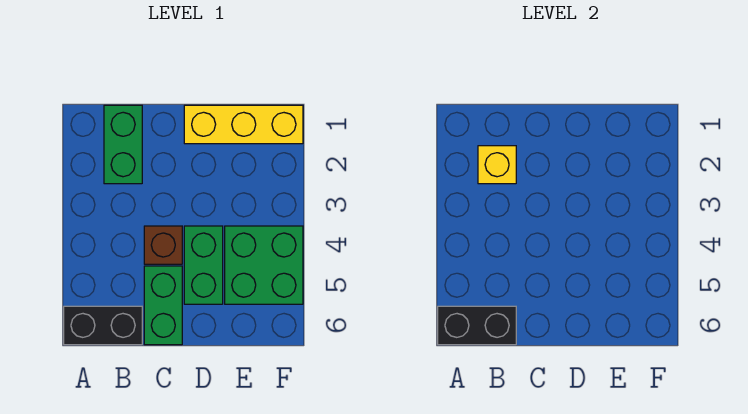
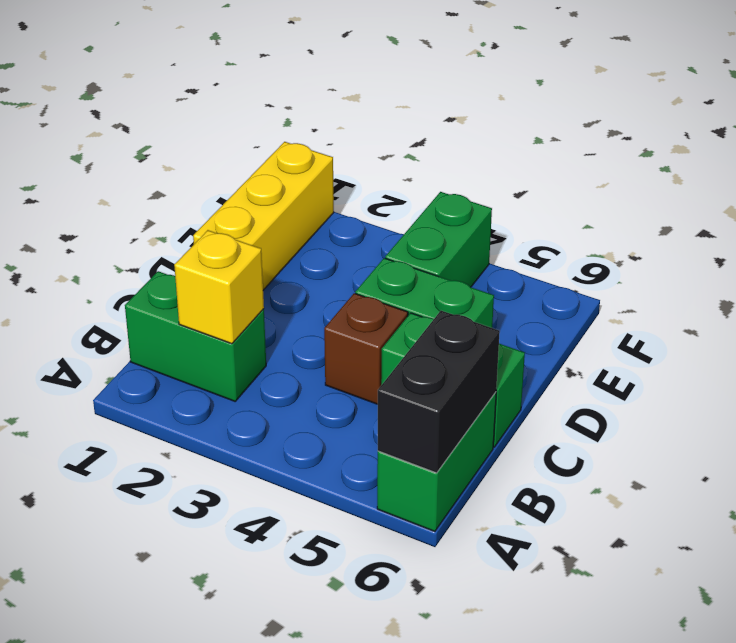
black brick A6:B6 level 1 -> green brick A6:B6 level 1
green brick E4:F5 level 1 -> green brick E4:F4 level 1

